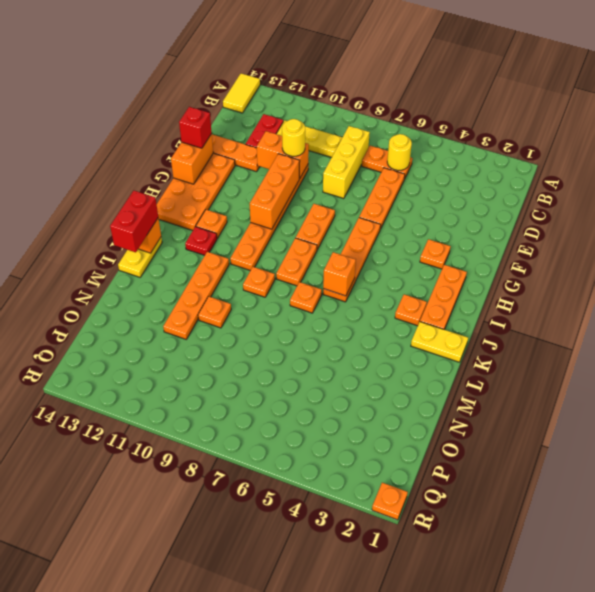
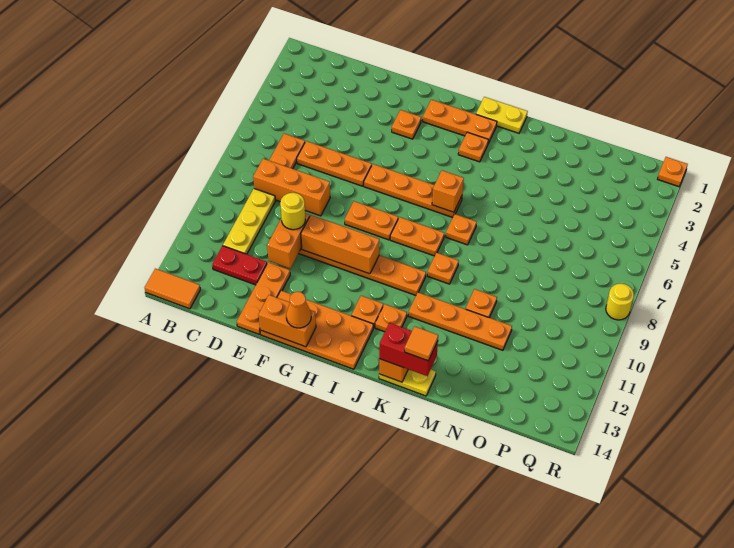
yellow tile A14:B14 level 1 -> orange tile A14:B14 level 1
yellow round brick C6 level 2 -> yellow round brick R8 level 1
yellow brick C8:E8 level 1 -> orange brick C8:E8 level 1
red brick F14 level 3 -> none
none -> orange cone G14 level 3
red plate J12 level 1 -> orange plate J12 level 1
yellow plate K1:K2 level 1 -> yellow plate J1:K1 level 1
none -> orange tile L14 level 4

